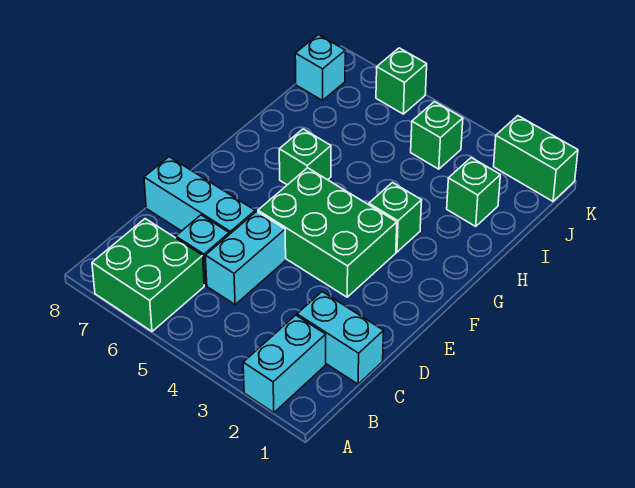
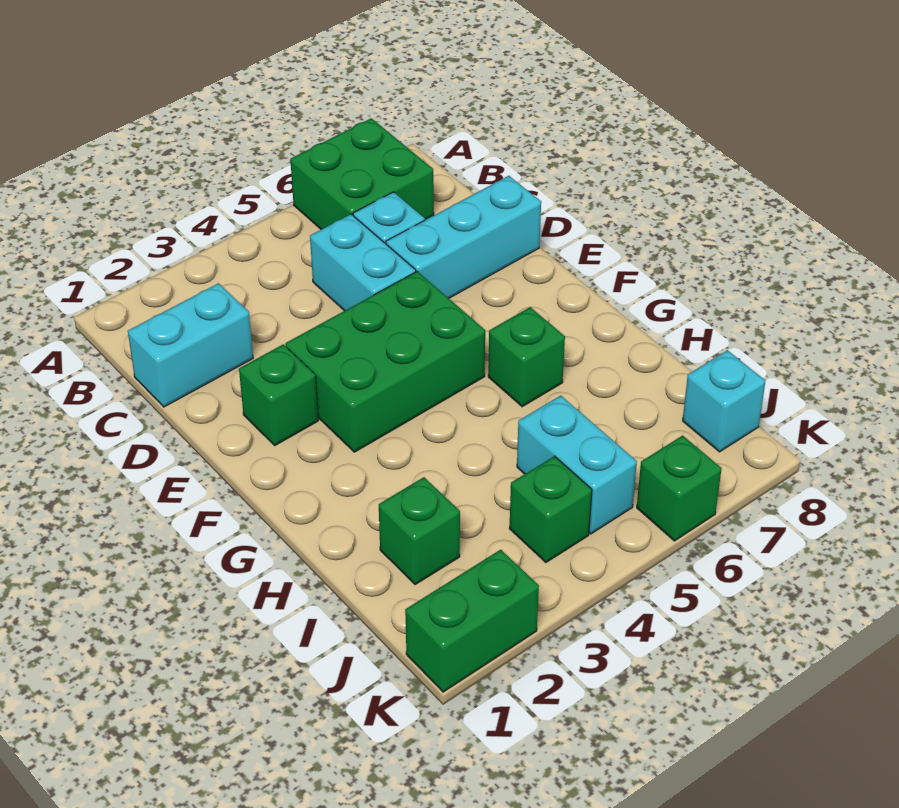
cyan brick A2:B2 level 1 -> cyan brick I5:J5 level 1
green brick G3 level 1 -> green brick E2 level 1

